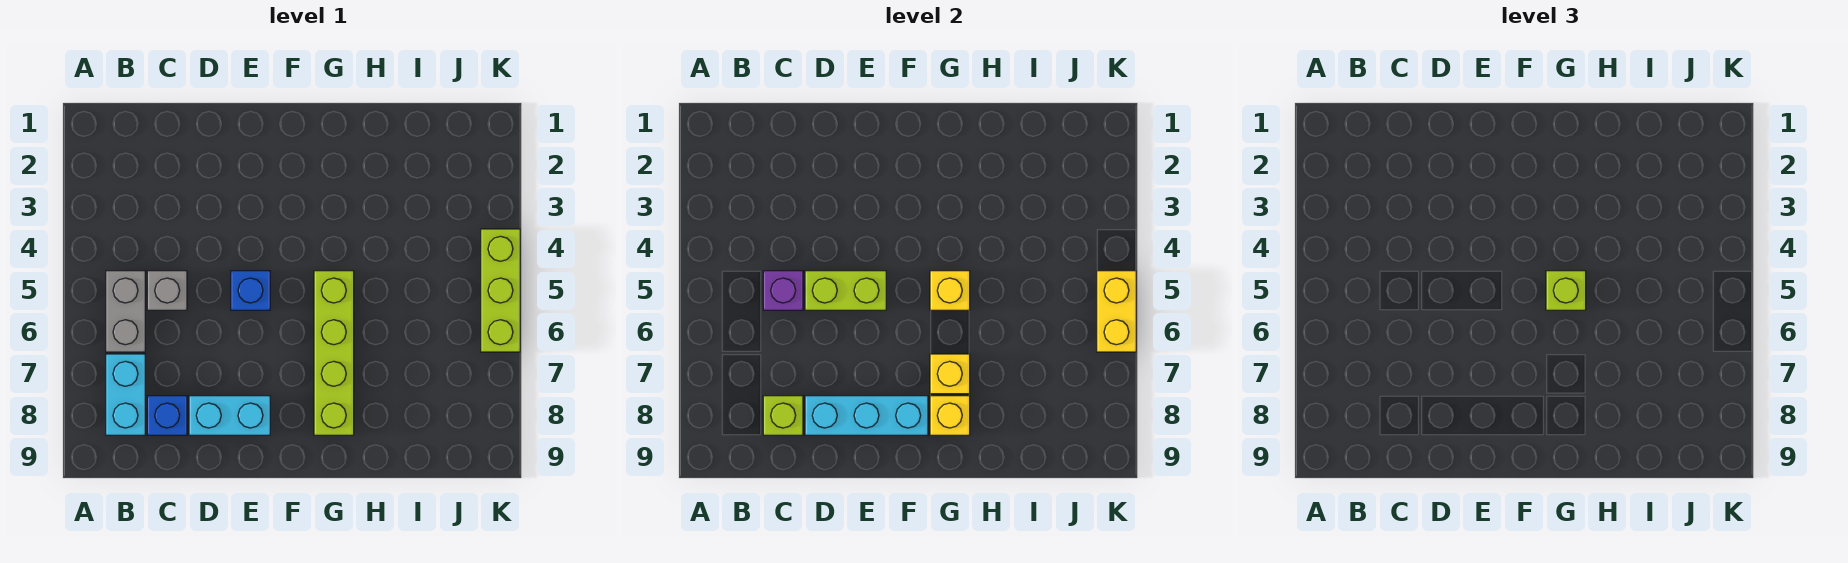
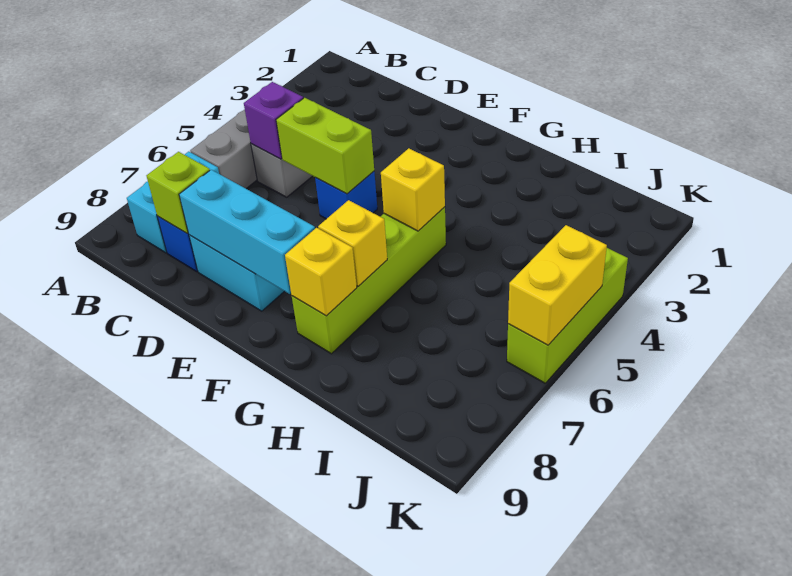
lime brick G5 level 3 -> none

